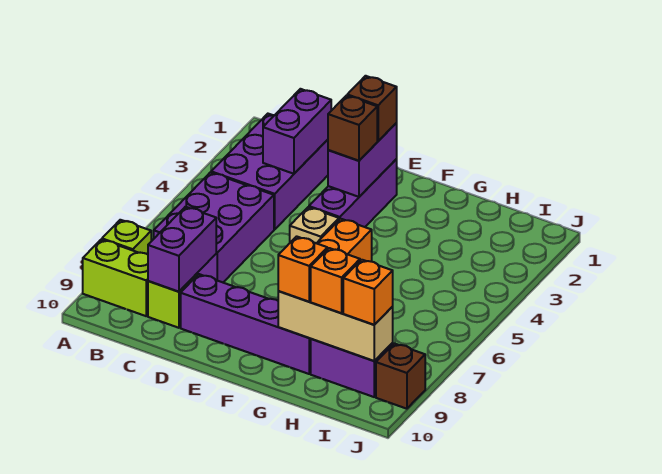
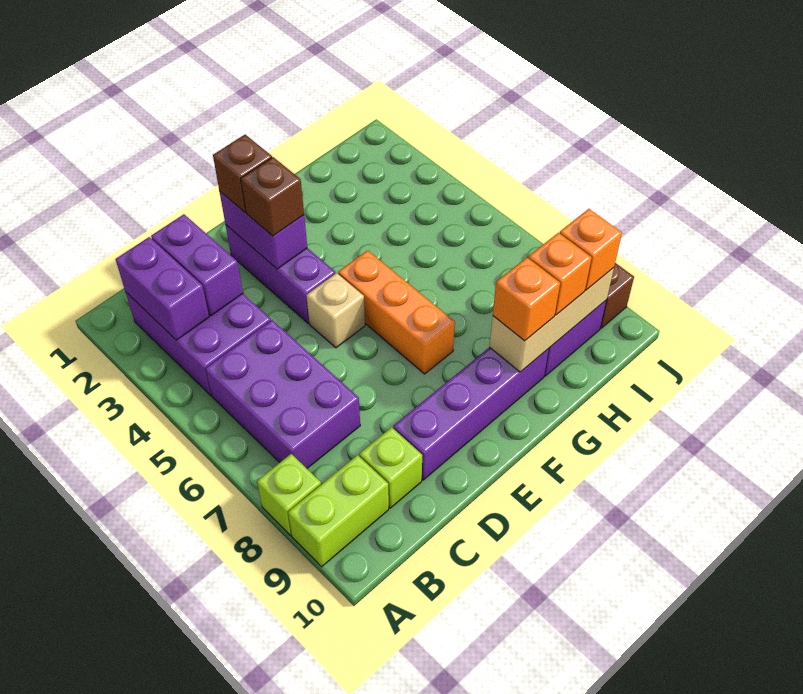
purple brick C8:C9 level 2 -> purple brick B2:B3 level 2

